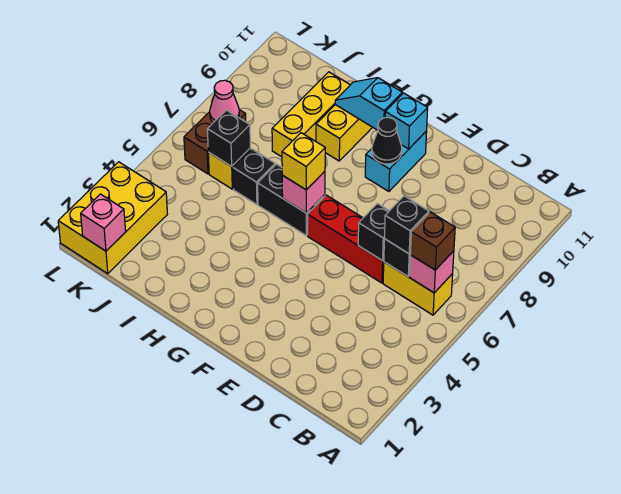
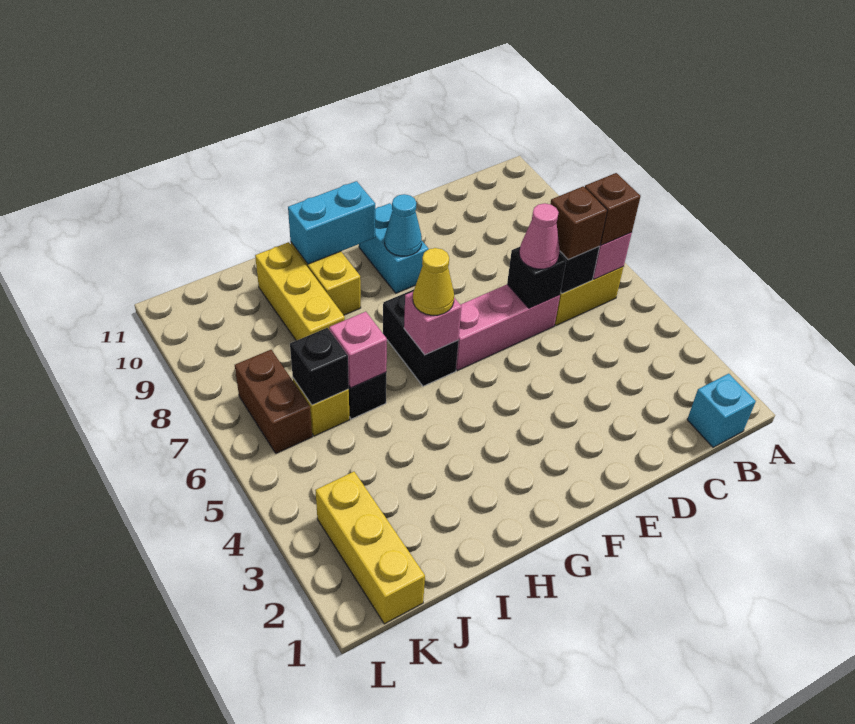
black brick C6 level 3 -> brown brick C6 level 3
red brick D6:F6 level 1 -> pink brick D6:F6 level 1
black cone F9 level 2 -> cyan cone F9 level 2
cyan brick F10 level 2 -> cyan brick B1 level 1
black brick G6:H6 level 1 -> black brick G6:G7 level 1
yellow brick G6 level 3 -> yellow cone G6 level 3
cyan slope G10:H10 level 2 top G -> cyan brick G10:H10 level 2
yellow brick K1:L3 level 1 -> yellow brick K1:K3 level 1
pink brick K1 level 2 -> pink brick I6 level 2
pink cone K7 level 2 -> pink cone D6 level 3

